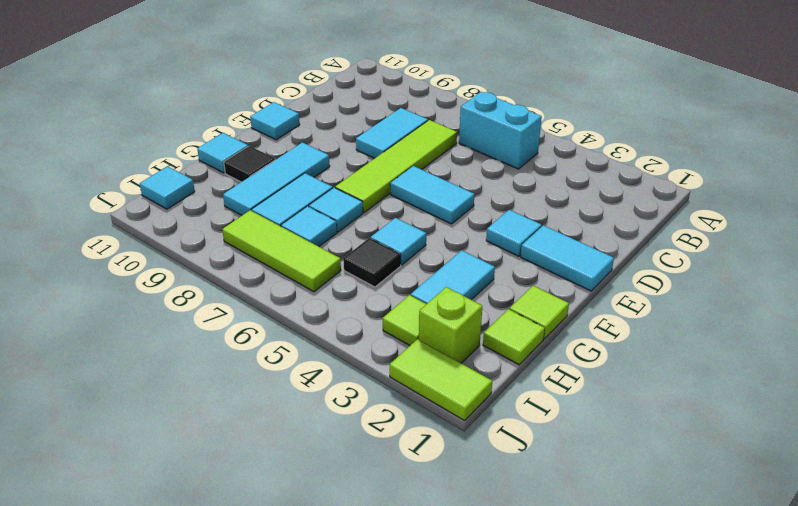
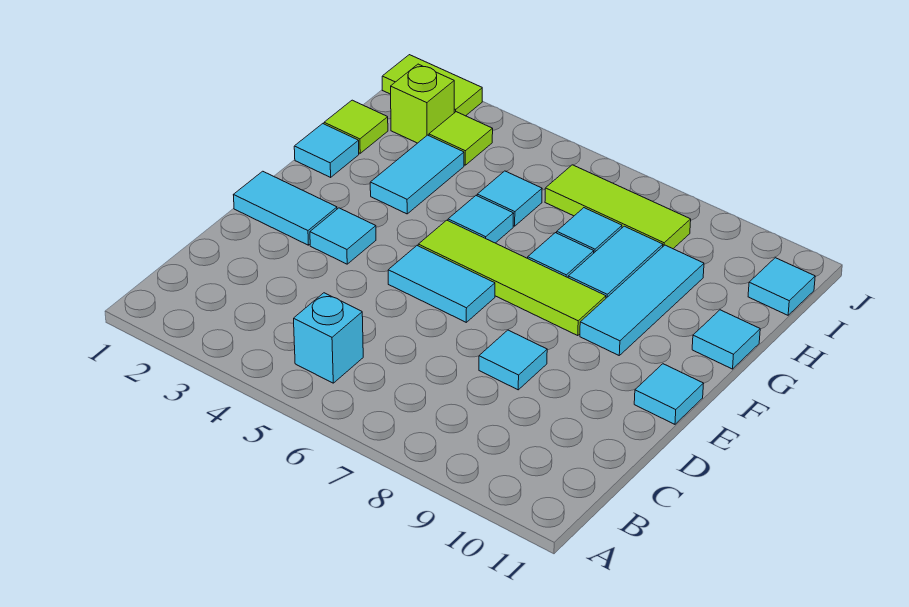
cyan brick B5:B6 level 1 -> cyan brick B5 level 1
lime tile C7:F7 level 1 -> lime tile F5:F8 level 1
cyan tile C8:D8 level 1 -> cyan tile D8 level 1
lime tile G1 level 1 -> cyan tile G1 level 1
black tile G10 level 1 -> none
black tile H5 level 1 -> cyan tile H5 level 1

